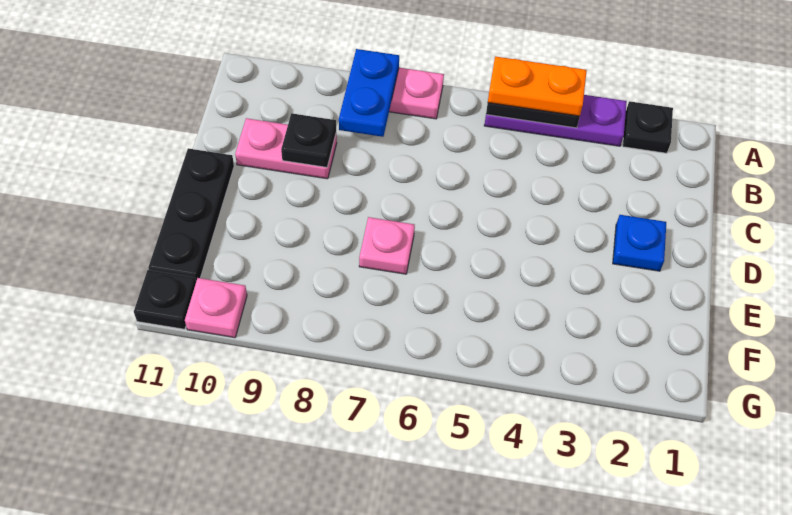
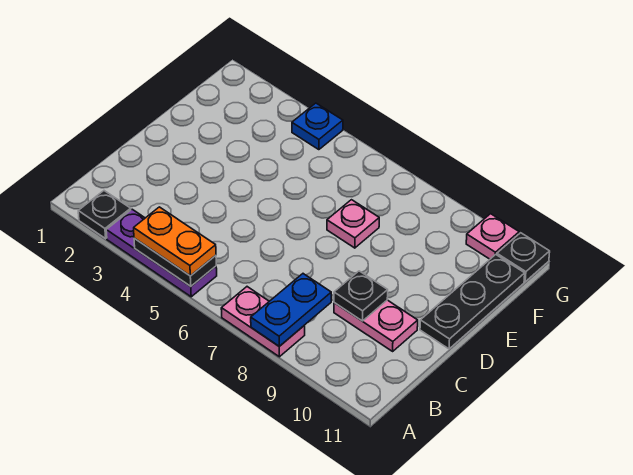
blue plate D2 level 1 -> blue plate G4 level 1

